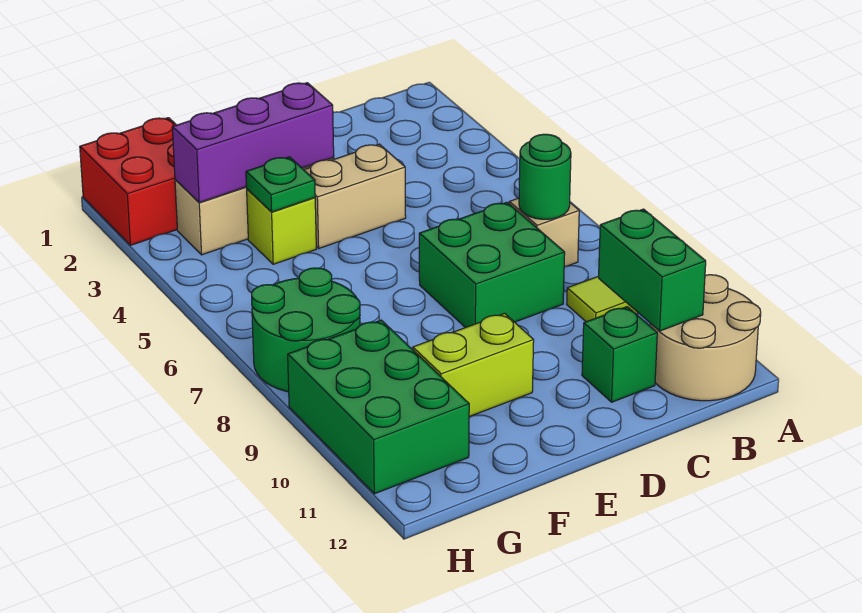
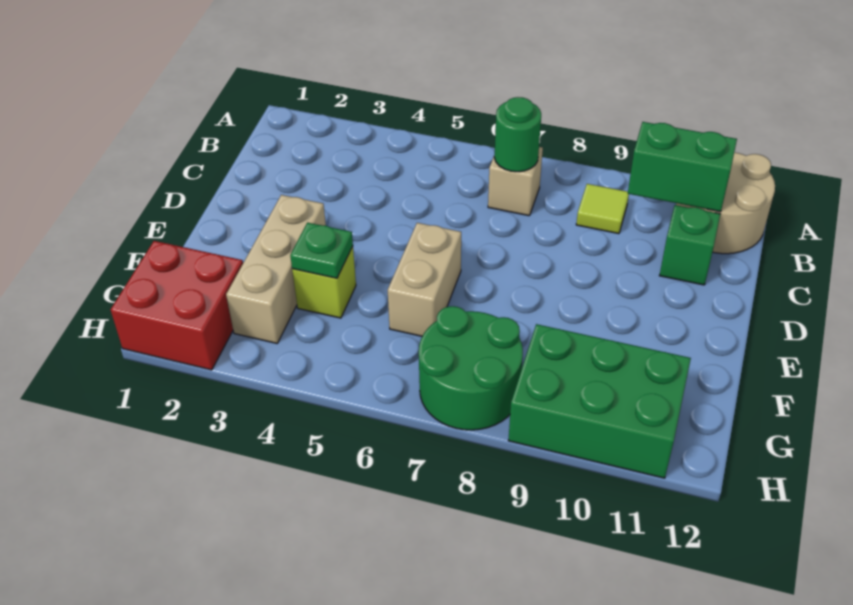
green brick C7:D8 level 1 -> none
tan brick D4:E4 level 1 -> tan brick E6:F6 level 1
purple brick E3:G3 level 2 -> none
lime brick E10:F10 level 1 -> none

